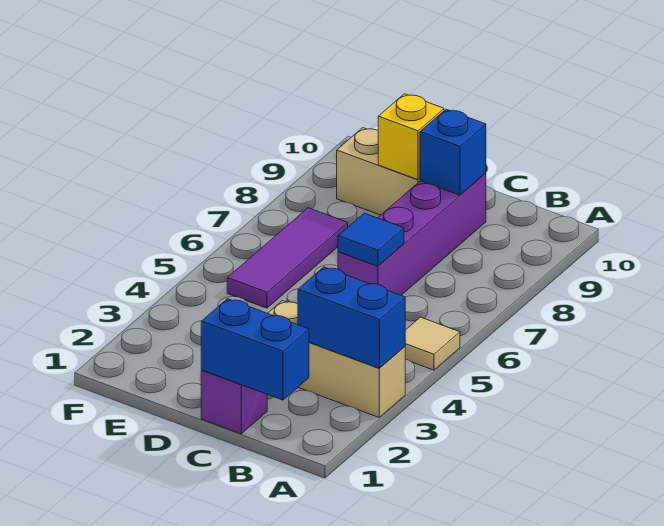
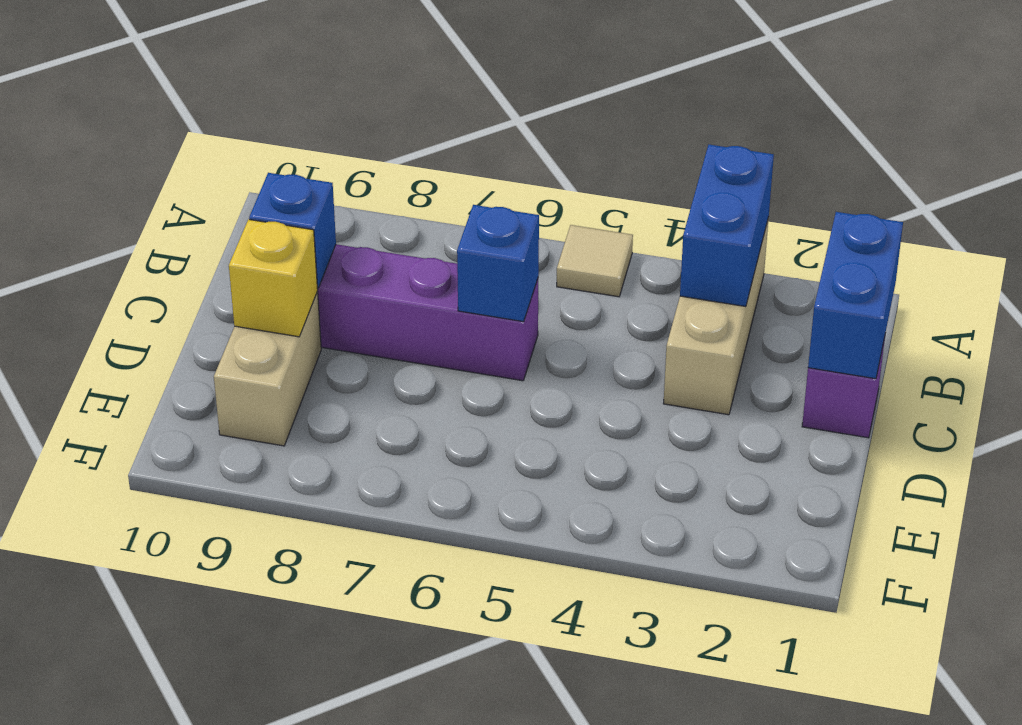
blue tile C6 level 2 -> blue brick C6 level 2
purple tile E5:E7 level 1 -> none

